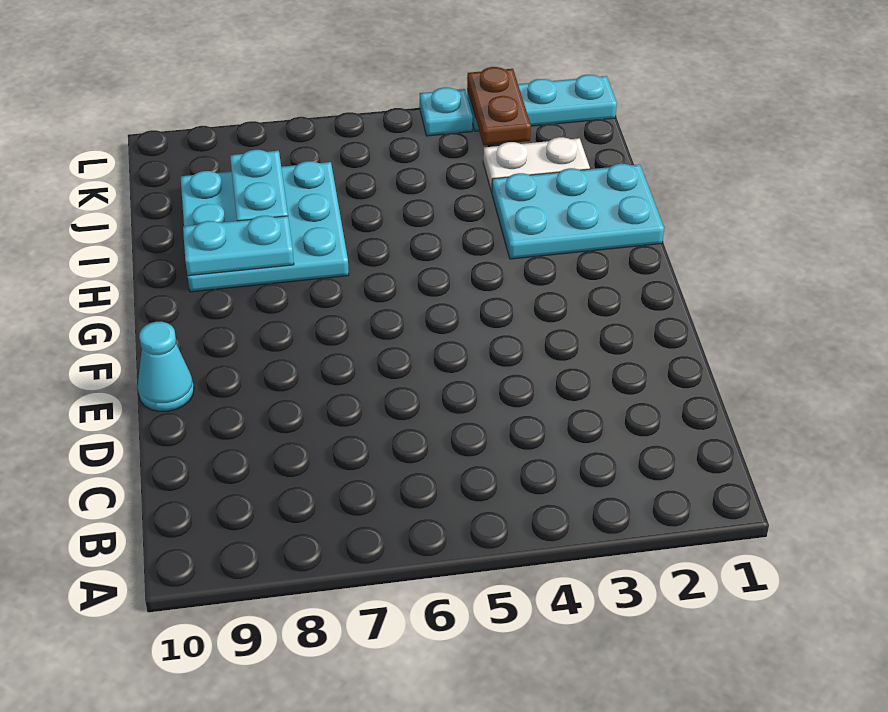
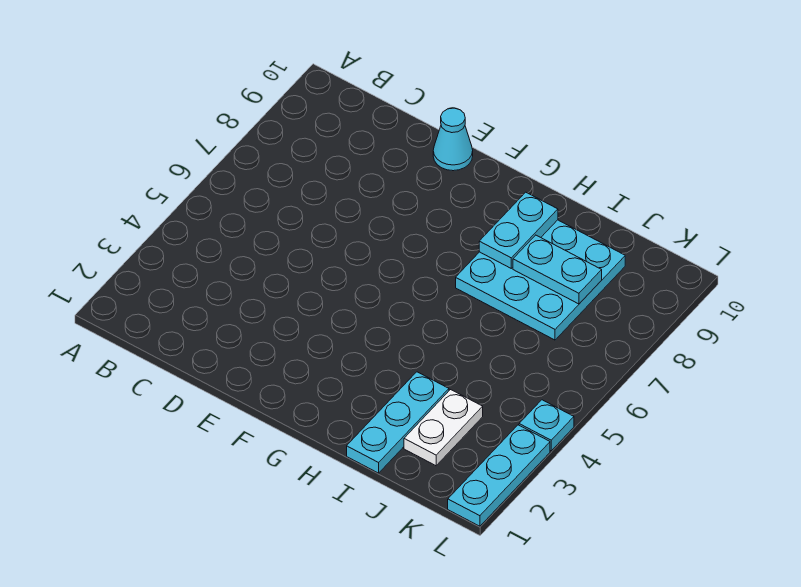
cyan plate H1:I3 level 1 -> cyan plate I1:I3 level 1
brown plate K3:L3 level 2 -> none

